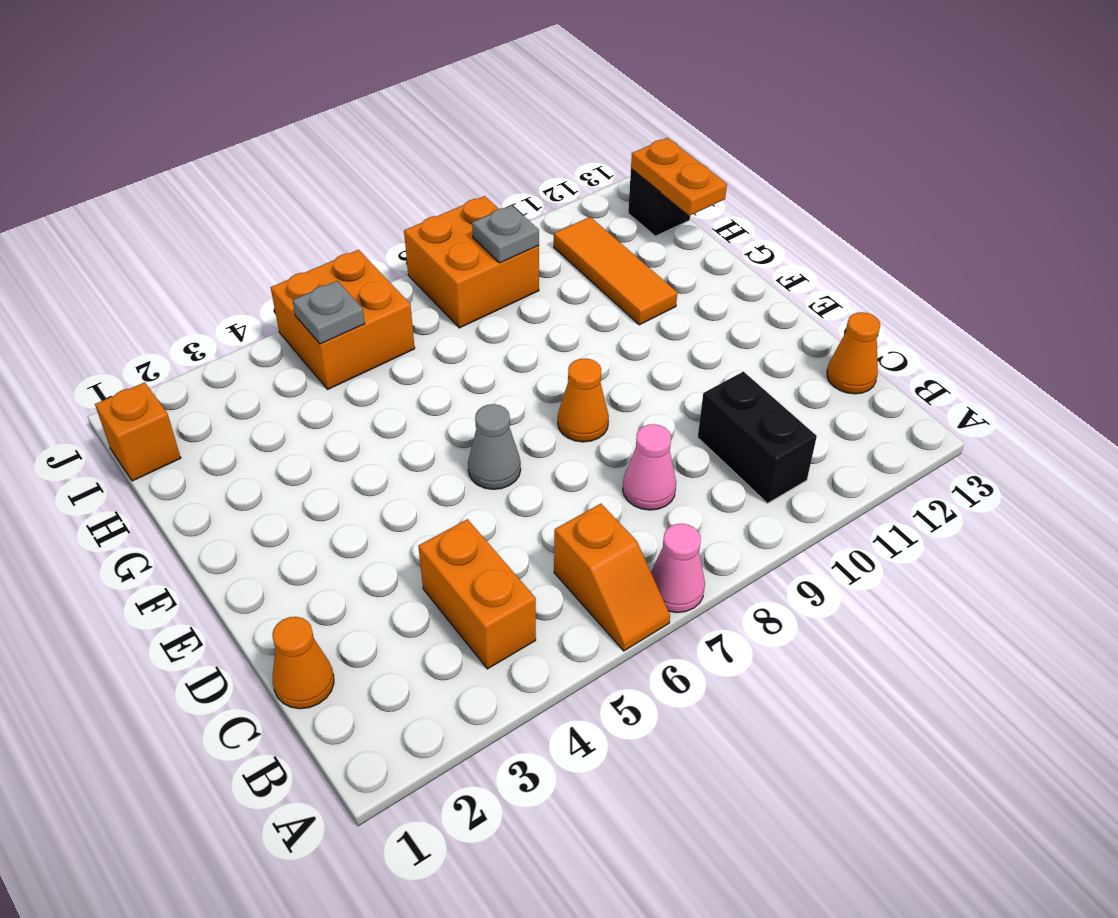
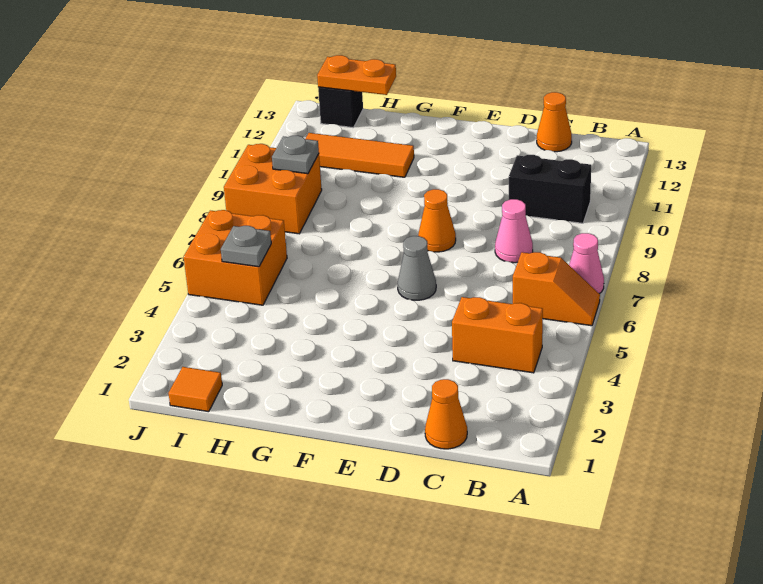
orange brick I1 level 1 -> orange tile I1 level 1

